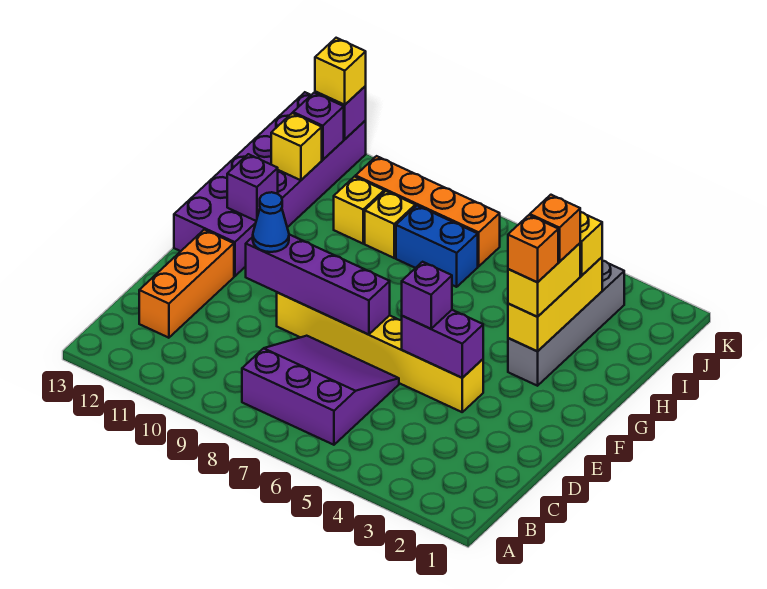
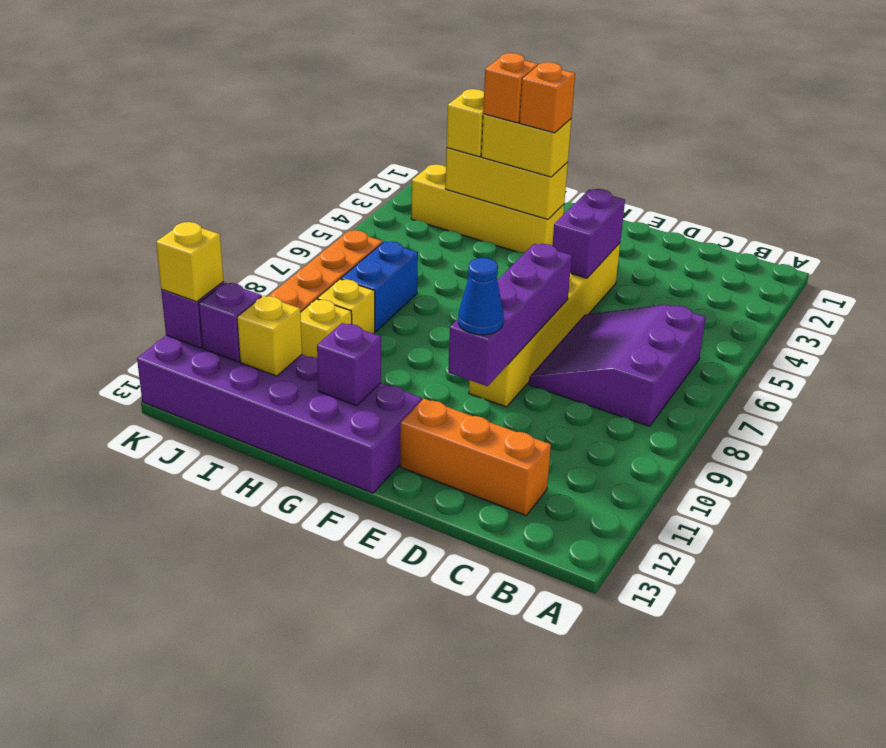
purple brick E5 level 3 -> none
grey brick G3:J3 level 1 -> yellow brick G3:J3 level 1

